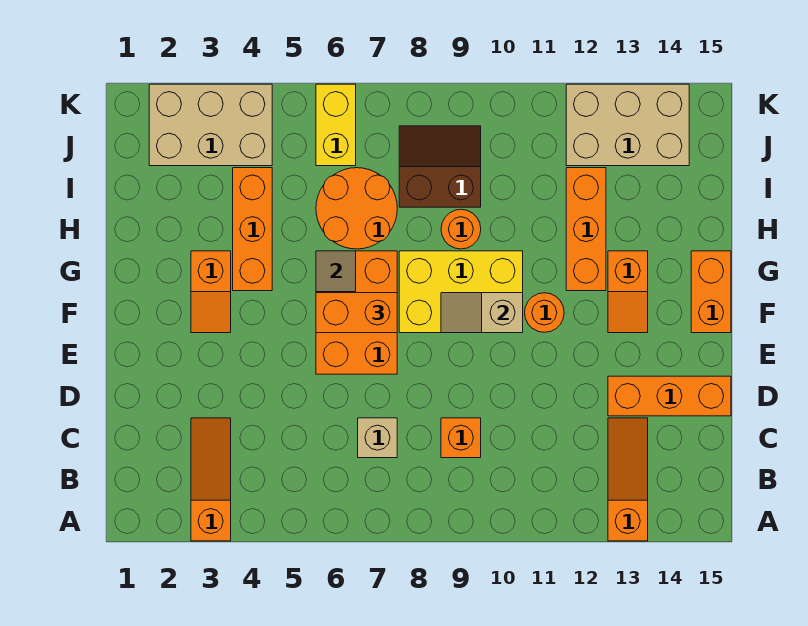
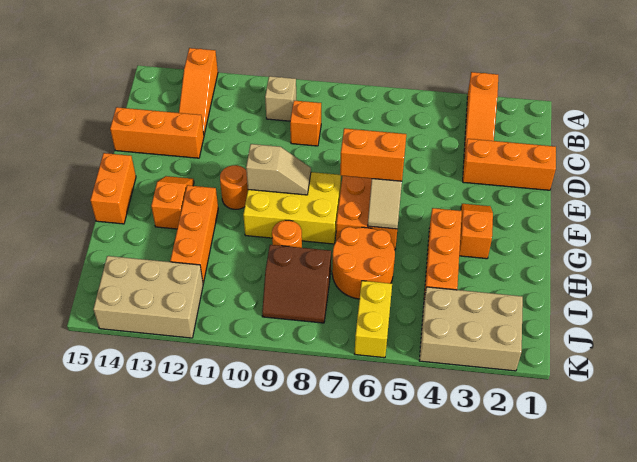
tan brick C7 level 1 -> tan brick B10 level 1
none -> orange brick D1:D3 level 1

